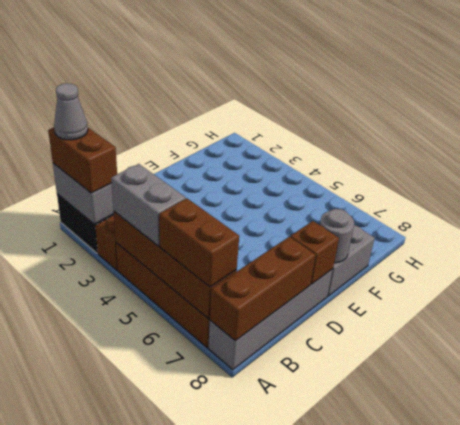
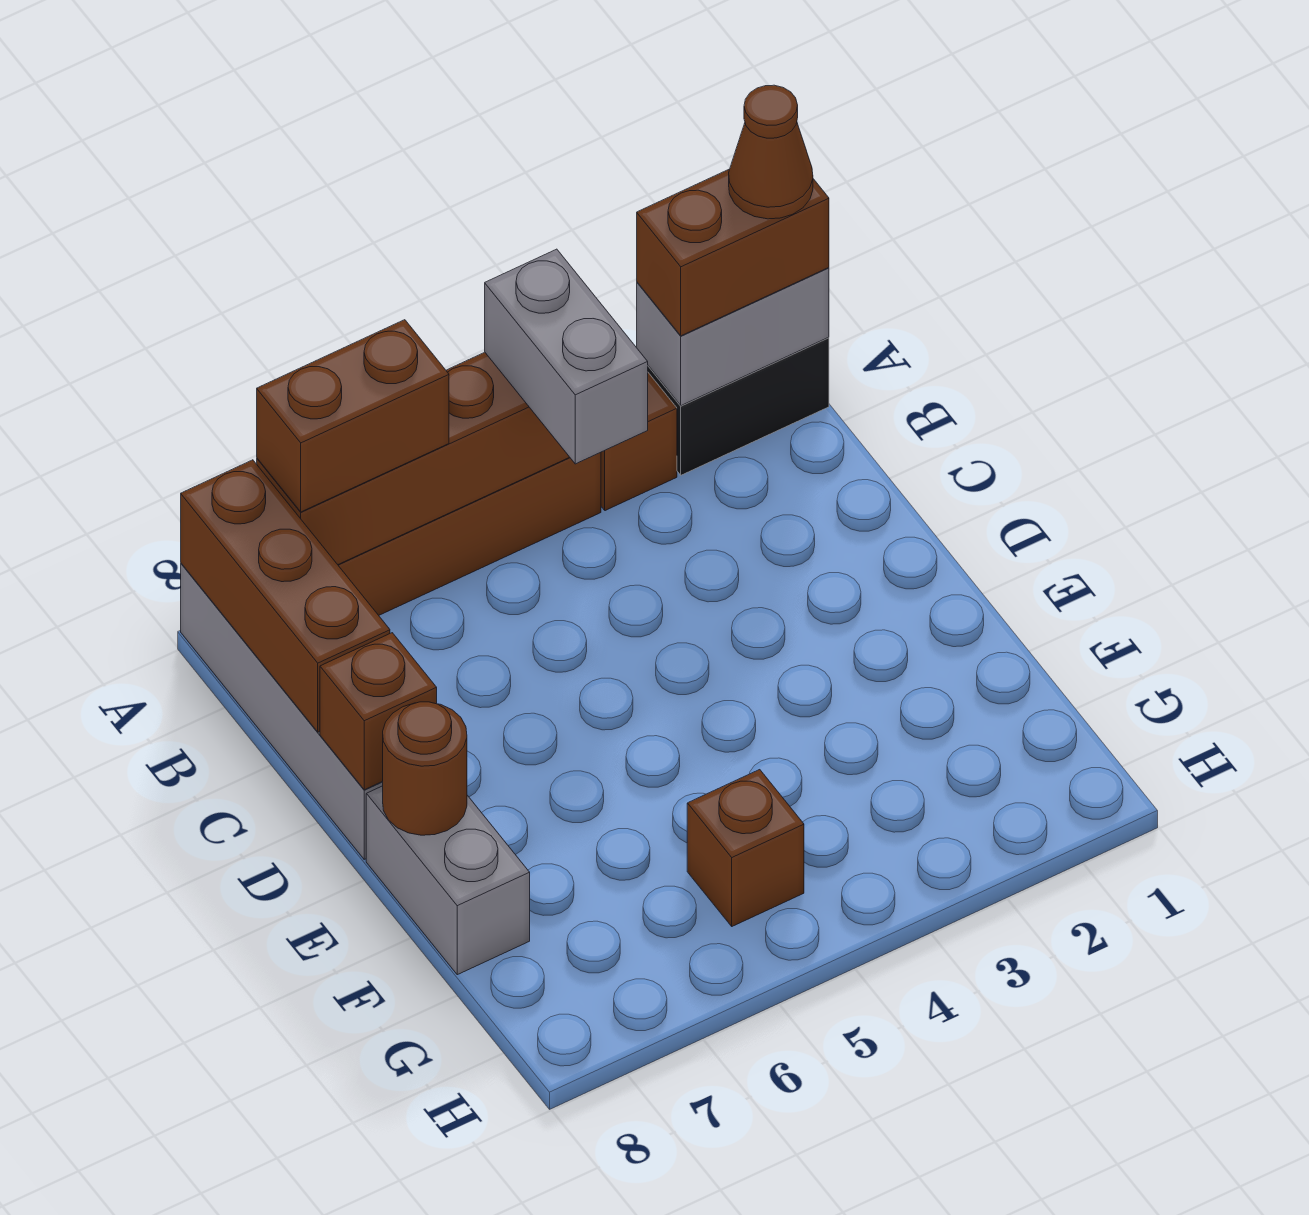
grey cone A1 level 4 -> brown cone A1 level 4
grey brick A4:A5 level 3 -> grey brick A4:B4 level 3
grey round brick E8 level 2 -> brown round brick E8 level 2
none -> brown brick G5 level 1

